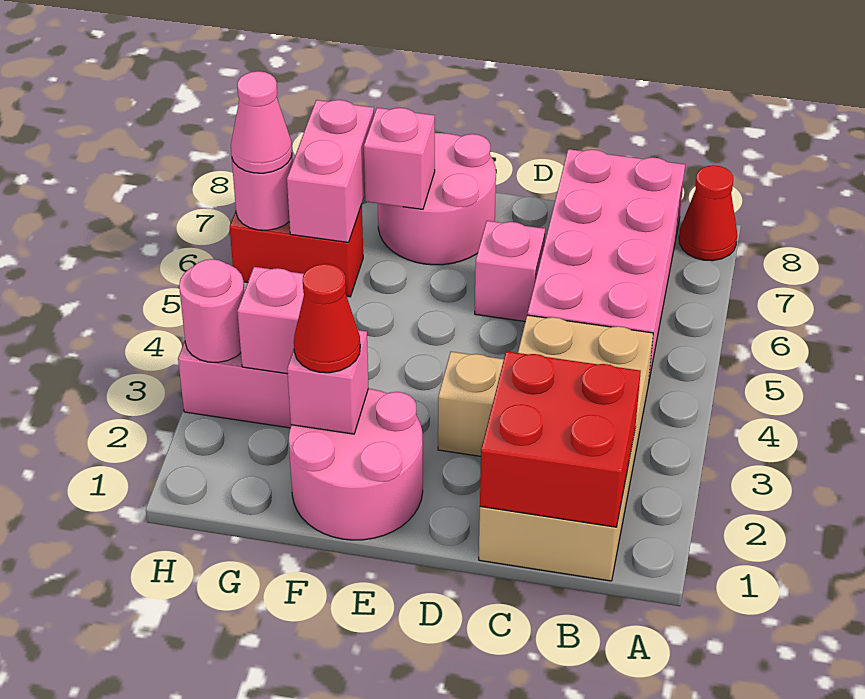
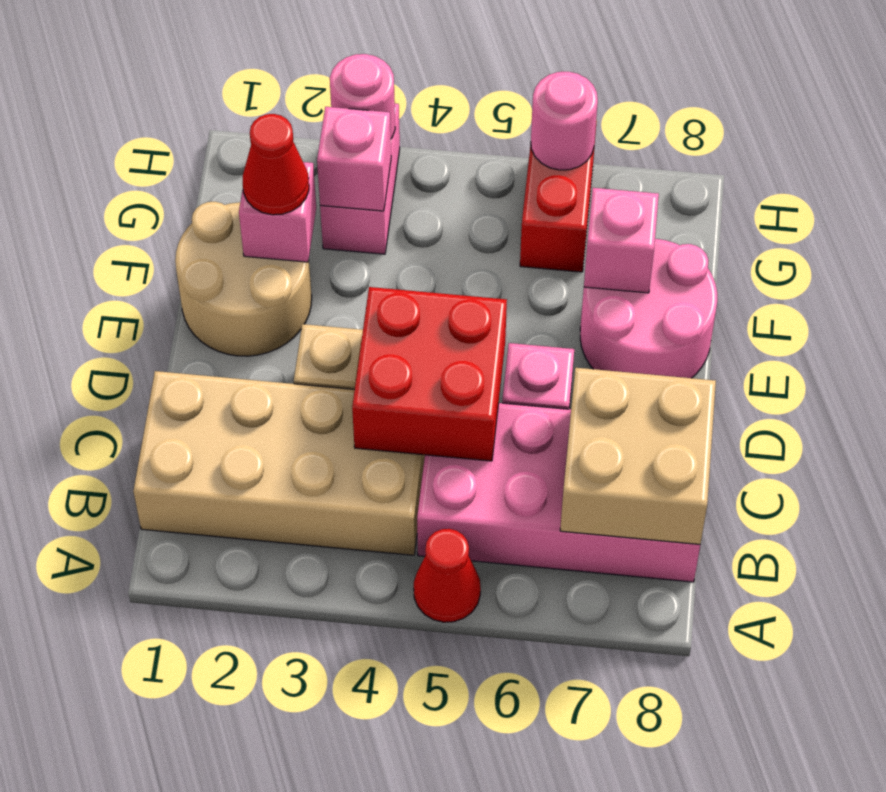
red cone A8 level 1 -> red cone A5 level 1
red brick B1:C2 level 2 -> red brick C4:D5 level 2
none -> tan brick B7:C8 level 2
pink round brick E1:F2 level 1 -> tan round brick E1:F2 level 1
pink brick G6:G7 level 2 -> none
pink cone H6 level 3 -> none

